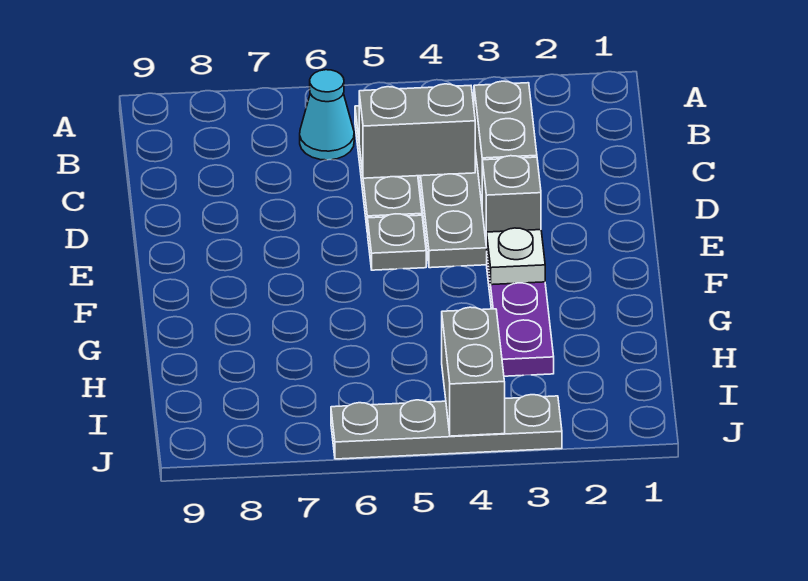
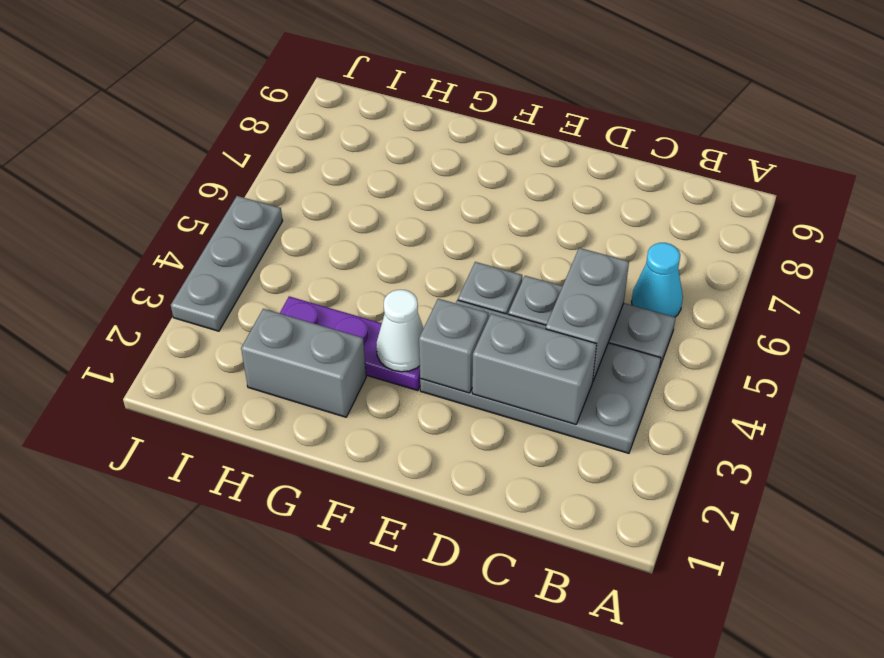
white plate F3 level 2 -> white cone F3 level 2
grey brick I4:J4 level 2 -> grey brick G2:H2 level 1
grey plate J3:J6 level 1 -> grey plate J3:J5 level 1

